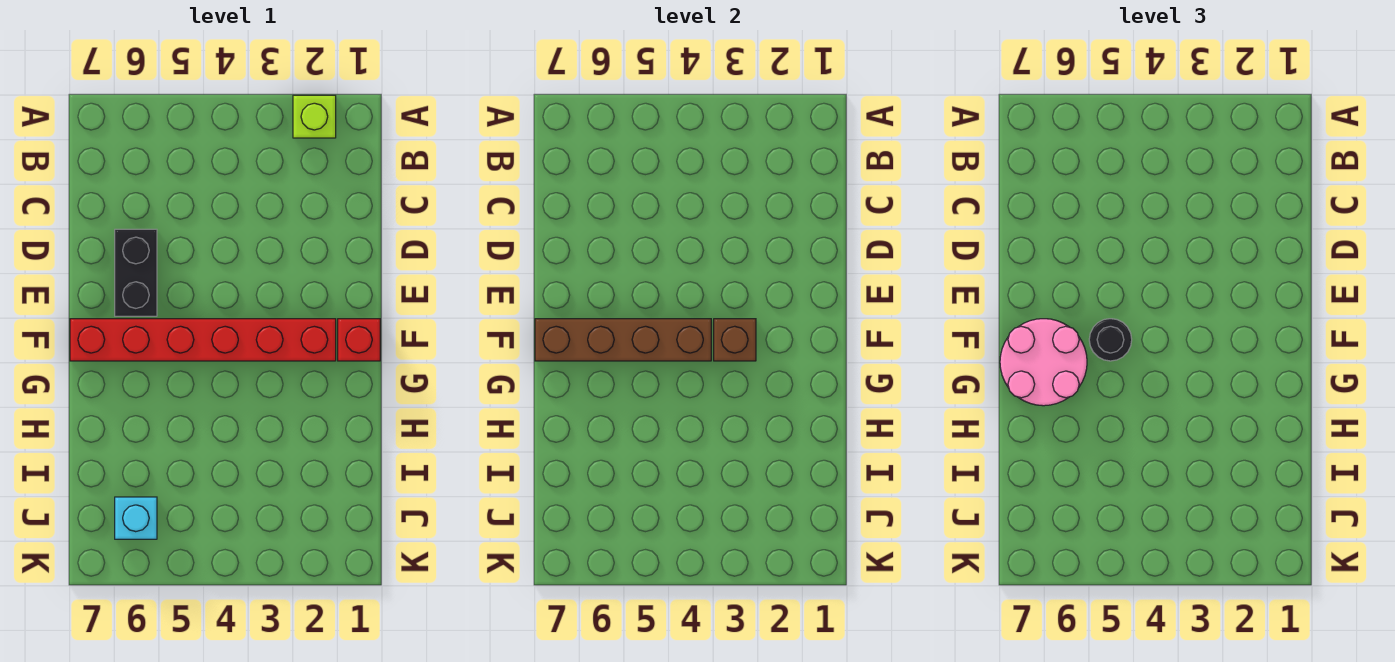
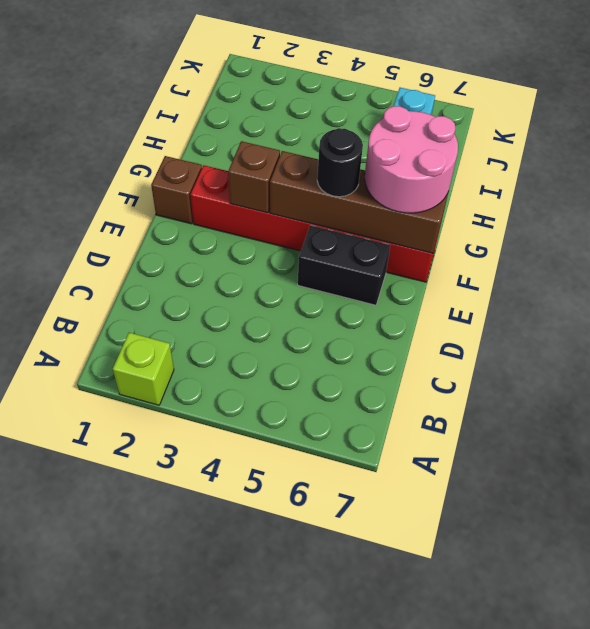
black brick D6:E6 level 1 -> black brick E5:E6 level 1
red brick F1 level 1 -> brown brick F1 level 1

